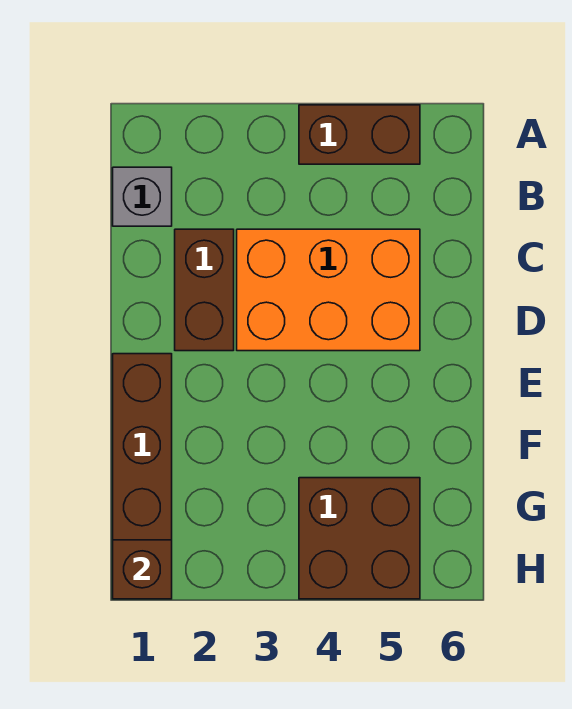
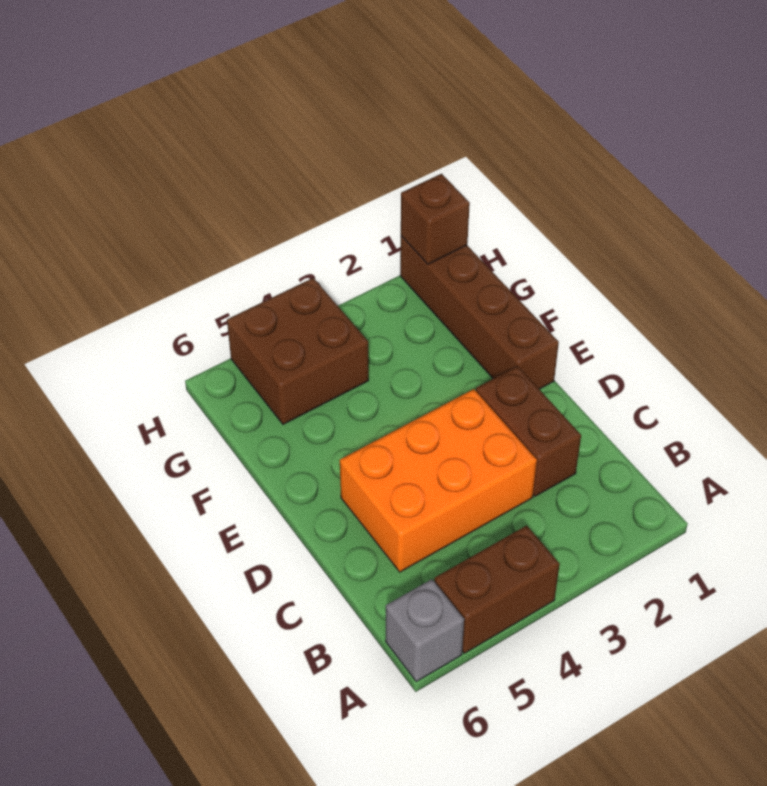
grey brick B1 level 1 -> grey brick A6 level 1

